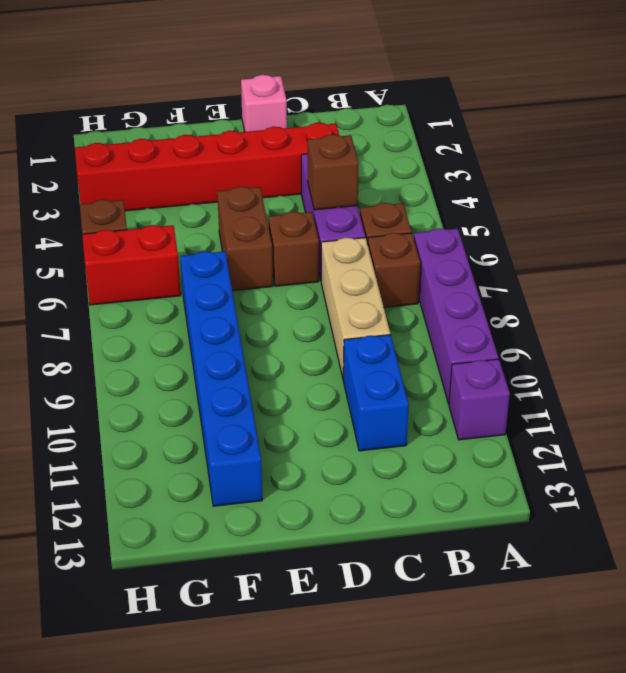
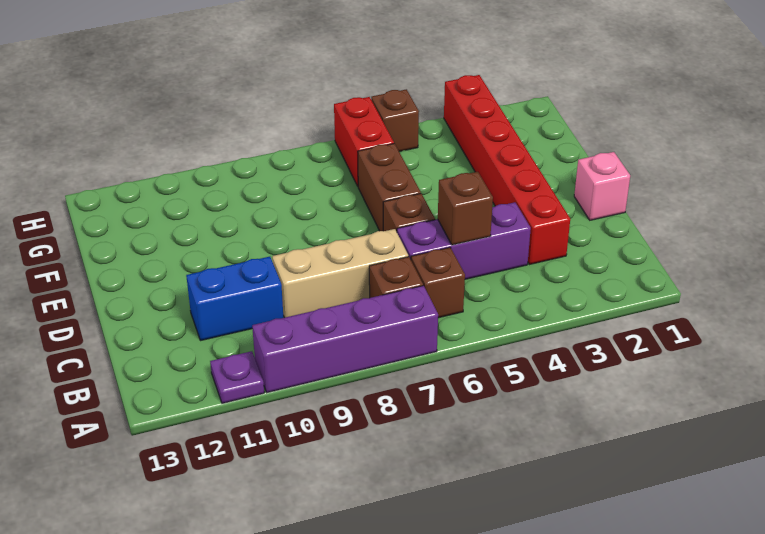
purple brick A11 level 1 -> purple plate A11 level 1
brown brick E5:E6 level 1 -> brown brick E6:F6 level 1
blue brick F7:F12 level 1 -> none

